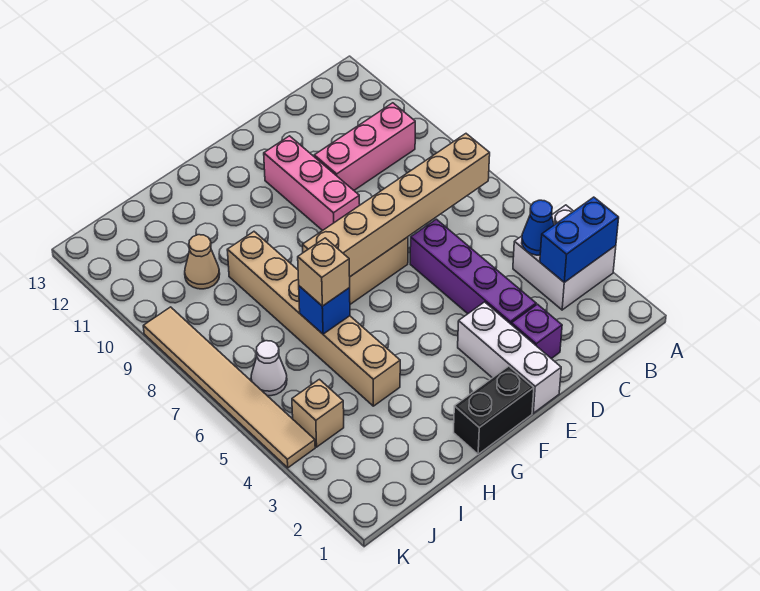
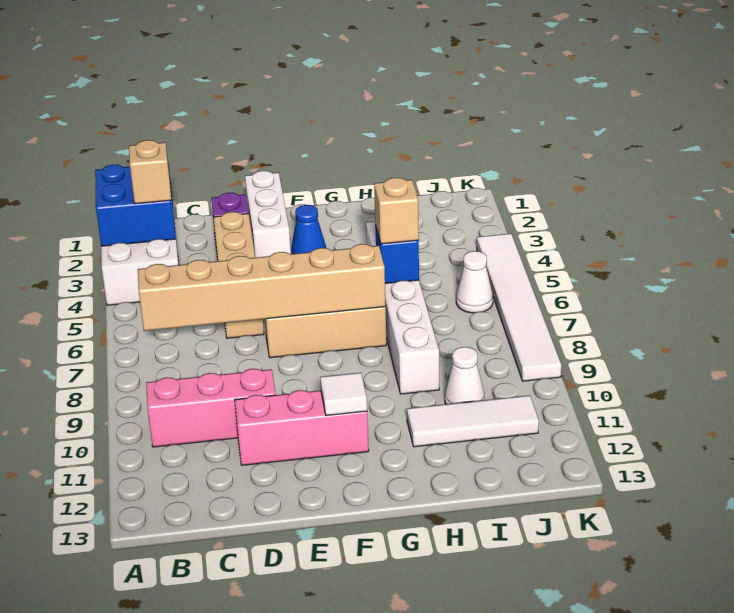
blue brick A3:B3 level 2 -> blue brick A2:B3 level 2
blue cone B4 level 2 -> blue cone F3 level 1
purple brick D3:D6 level 1 -> tan brick D3:D6 level 1
pink brick E9:E11 level 1 -> pink brick D11:F11 level 1
black brick F1:G1 level 1 -> none
none -> white tile F11 level 2
tan brick H4:H9 level 1 -> white brick H4:H9 level 1
none -> white tile H11:J11 level 1
tan cone I10 level 1 -> white cone I10 level 1
tan brick J4 level 1 -> tan brick B3 level 3
tan tile K4:K9 level 1 -> white tile K4:K9 level 1

